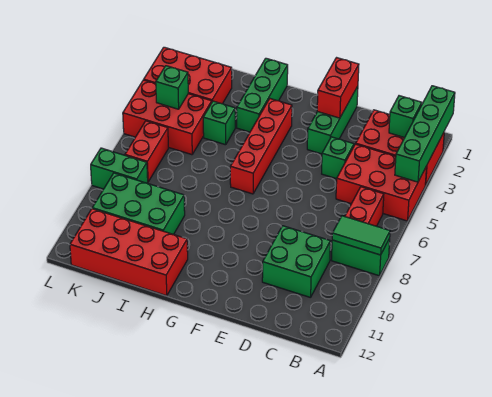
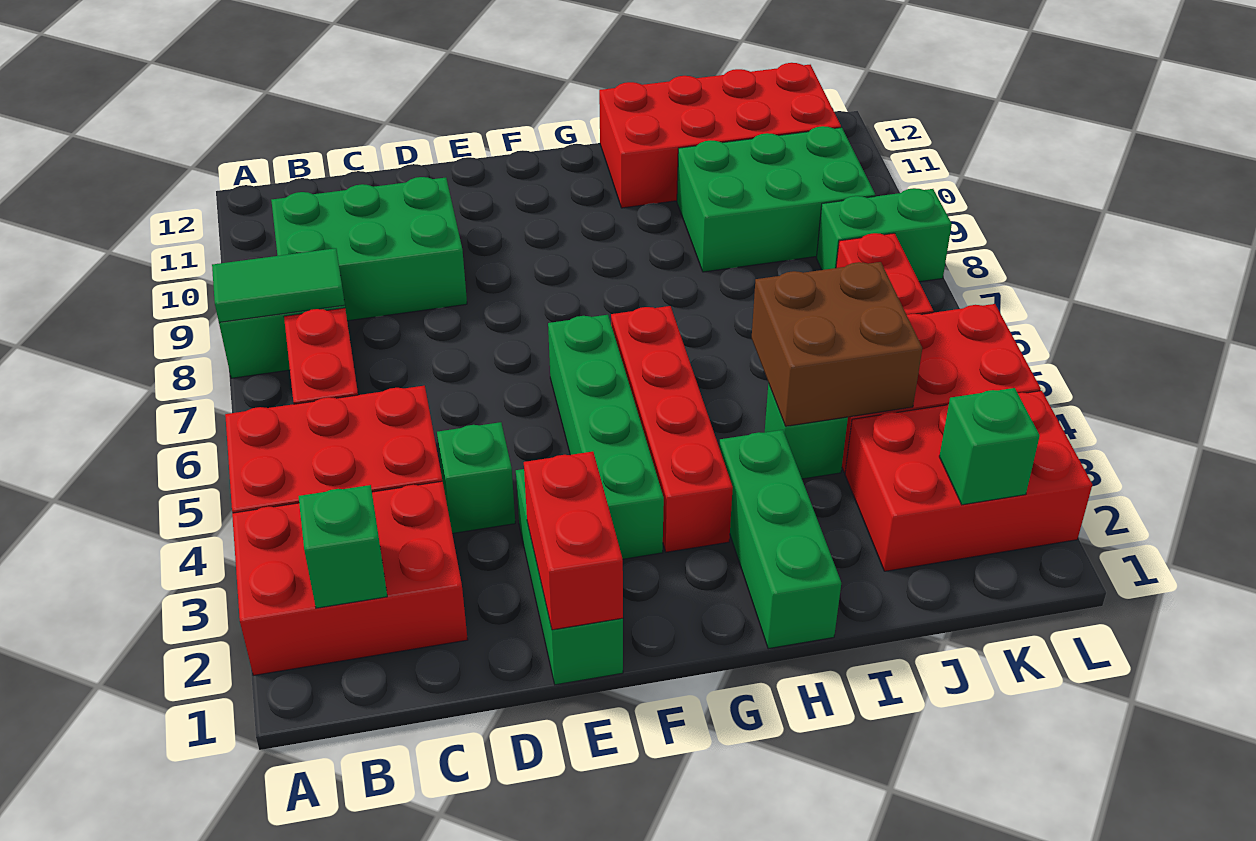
green brick A1:A4 level 2 -> green brick F3:F6 level 1
green brick C9:D10 level 1 -> green brick B9:D10 level 1
none -> brown brick I4:J5 level 2
green brick K4 level 2 -> green brick K2 level 2

